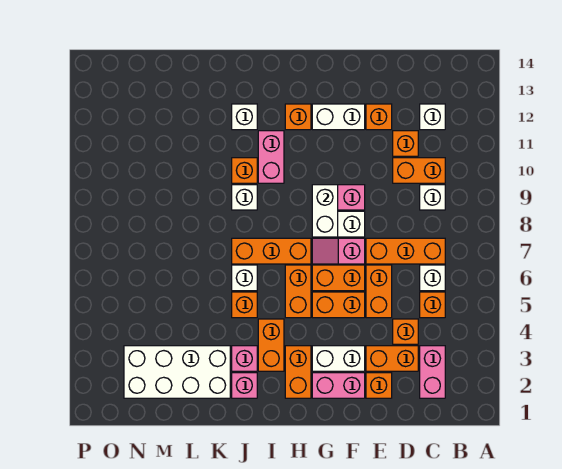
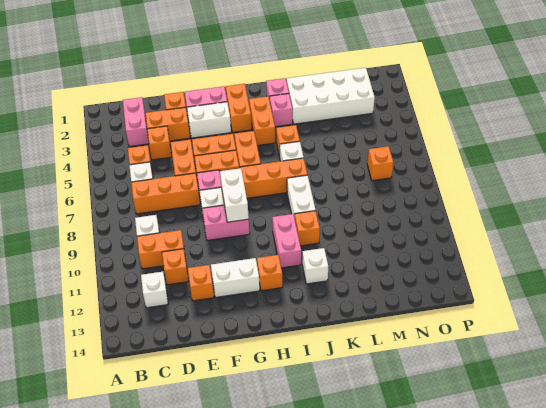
white brick J9 level 1 -> white brick J8:J9 level 1
none -> orange brick N7 level 1

